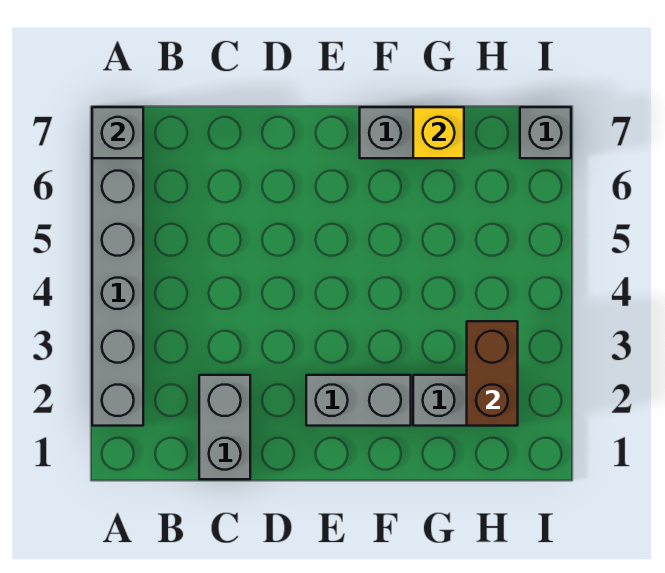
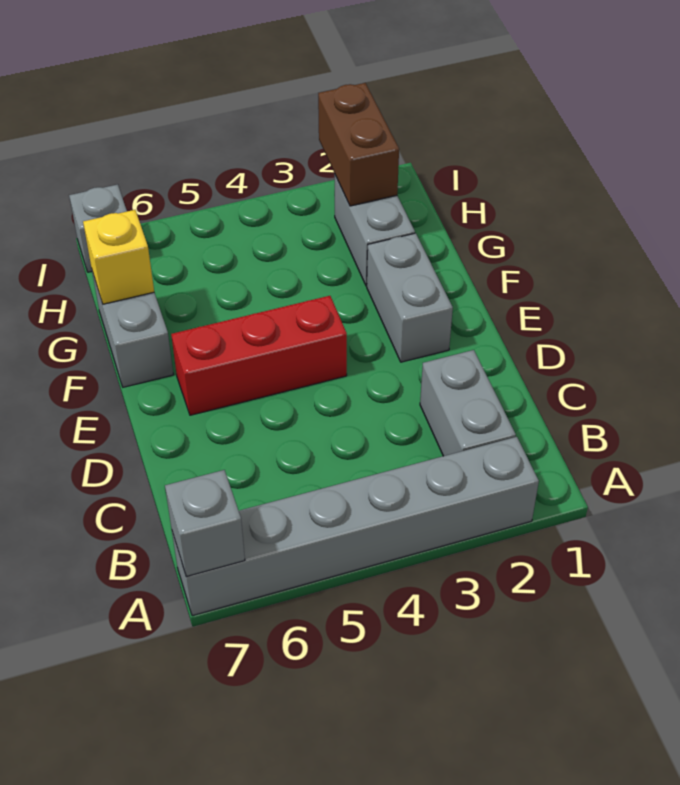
grey brick C1:C2 level 1 -> grey brick B2:C2 level 1
none -> red brick E4:E6 level 1
brown brick H2:H3 level 2 -> brown brick H2:I2 level 2

